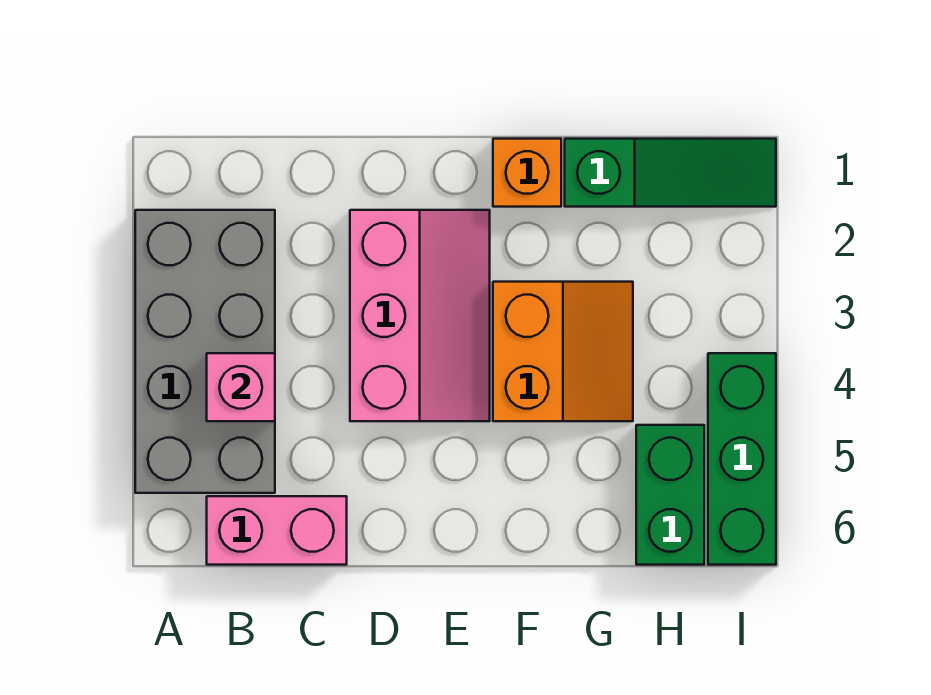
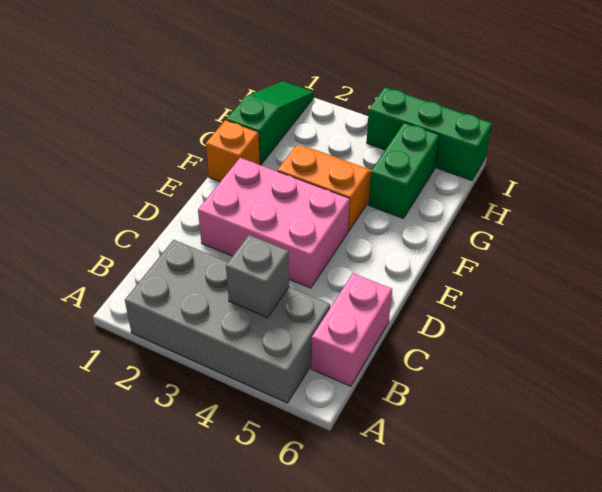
pink brick B4 level 2 -> grey brick B4 level 2
pink slope D2:E4 level 1 top D -> pink brick D2:E4 level 1
green brick H5:H6 level 1 -> green brick G5:H5 level 1

